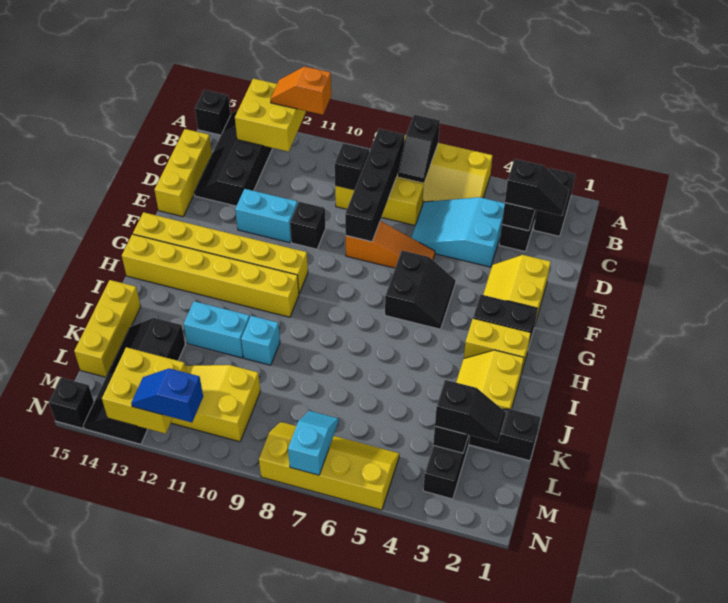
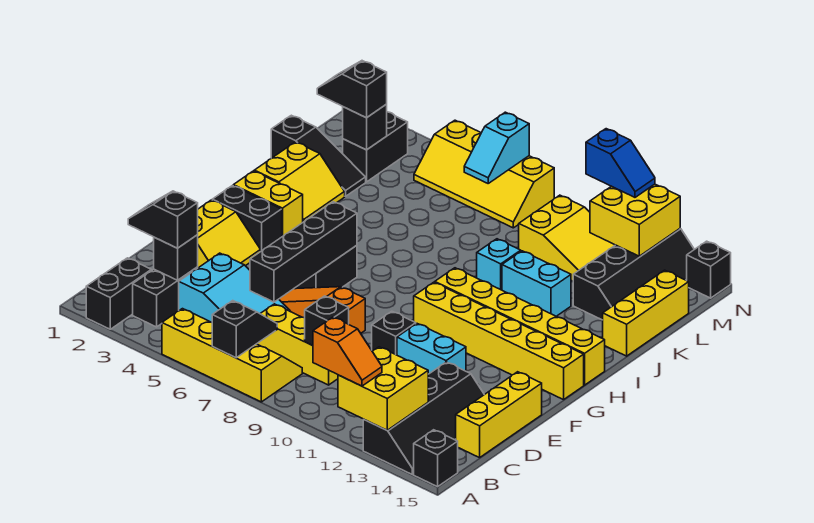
black brick B8:E8 level 2 -> black brick D6:G6 level 2

